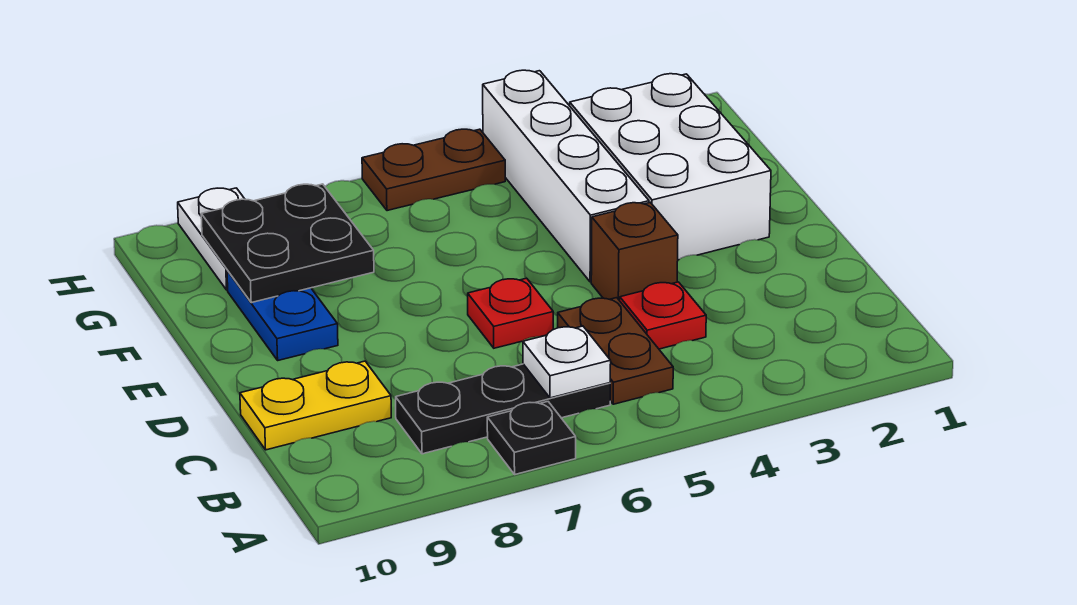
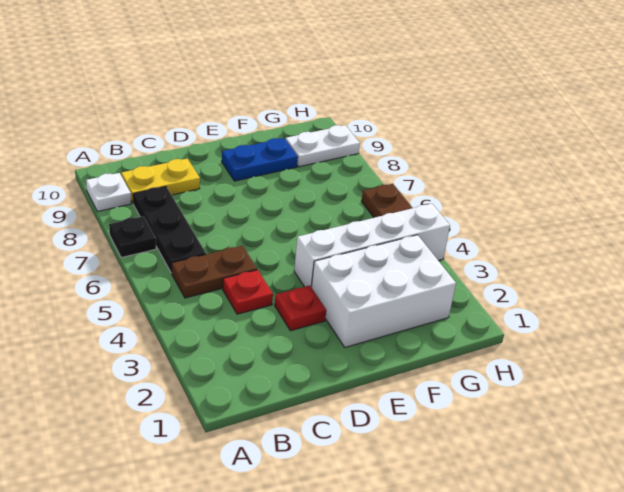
white plate B6 level 2 -> white plate A9 level 1
yellow plate C9:C10 level 1 -> yellow plate B9:C9 level 1
brown brick D4 level 1 -> none
red plate D6 level 1 -> red plate D3 level 1
black plate F8:G9 level 2 -> none

